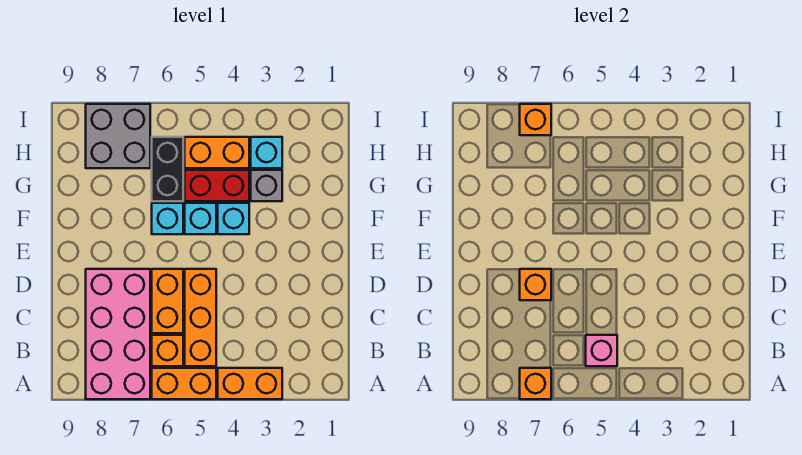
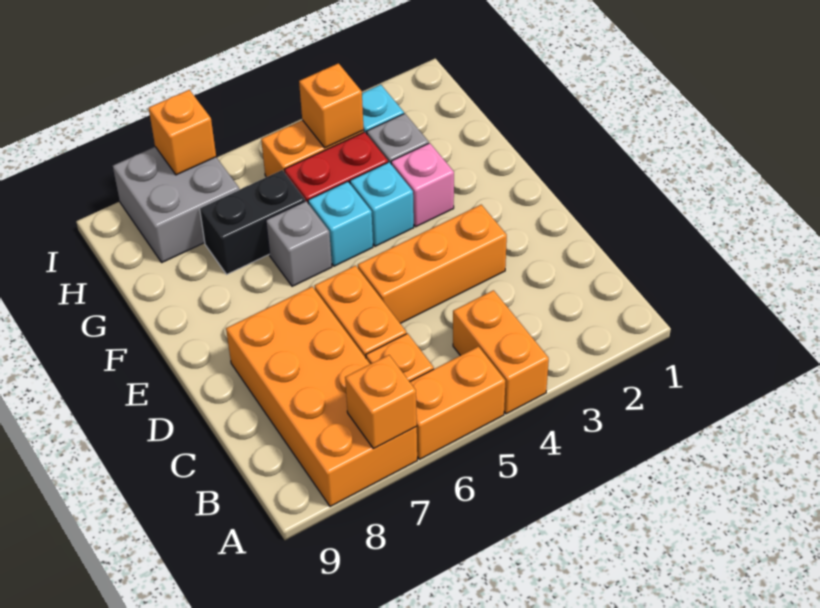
orange brick A3:A4 level 1 -> orange brick A4:B4 level 1
pink brick A7:D8 level 1 -> orange brick A7:D8 level 1
orange brick B5:D5 level 1 -> orange brick D3:D5 level 1
pink brick B5 level 2 -> pink brick F3 level 1
orange brick D7 level 2 -> orange brick H4 level 2
cyan brick F6 level 1 -> grey brick F6 level 1
black brick G6:H6 level 1 -> black brick G6:G7 level 1

